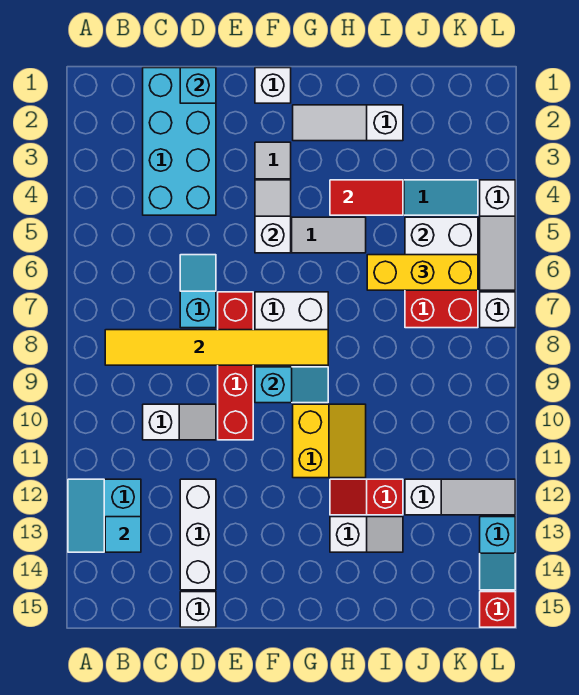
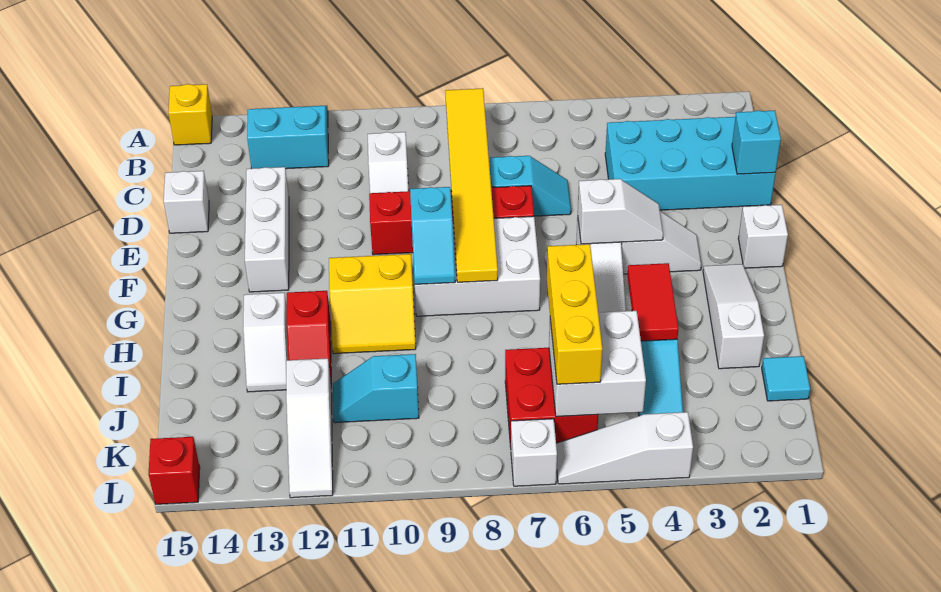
none -> yellow brick A15 level 1
cyan tile B13 level 2 -> cyan tile J1 level 1
white brick D12:D14 level 1 -> white brick D13:F13 level 1
red slope H12:I12 level 1 top I -> red slope H12:I12 level 1 top H
cyan slope L13:L14 level 1 top 13 -> cyan slope J10:J11 level 1 top 10

